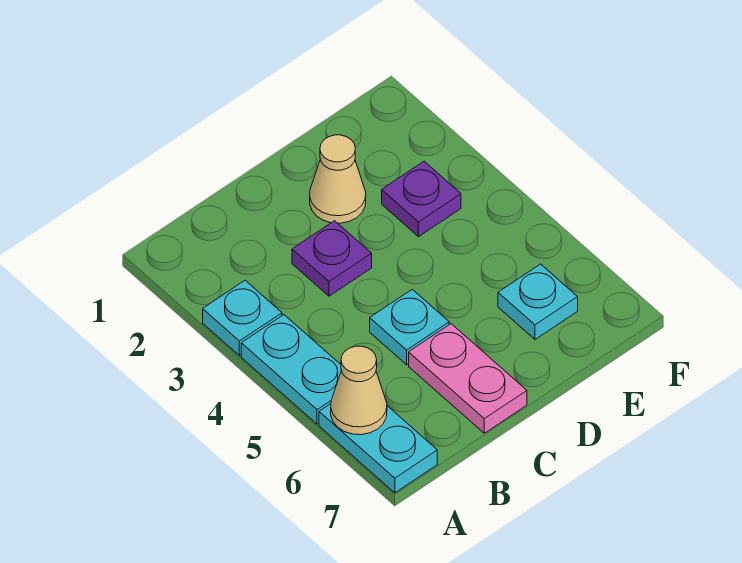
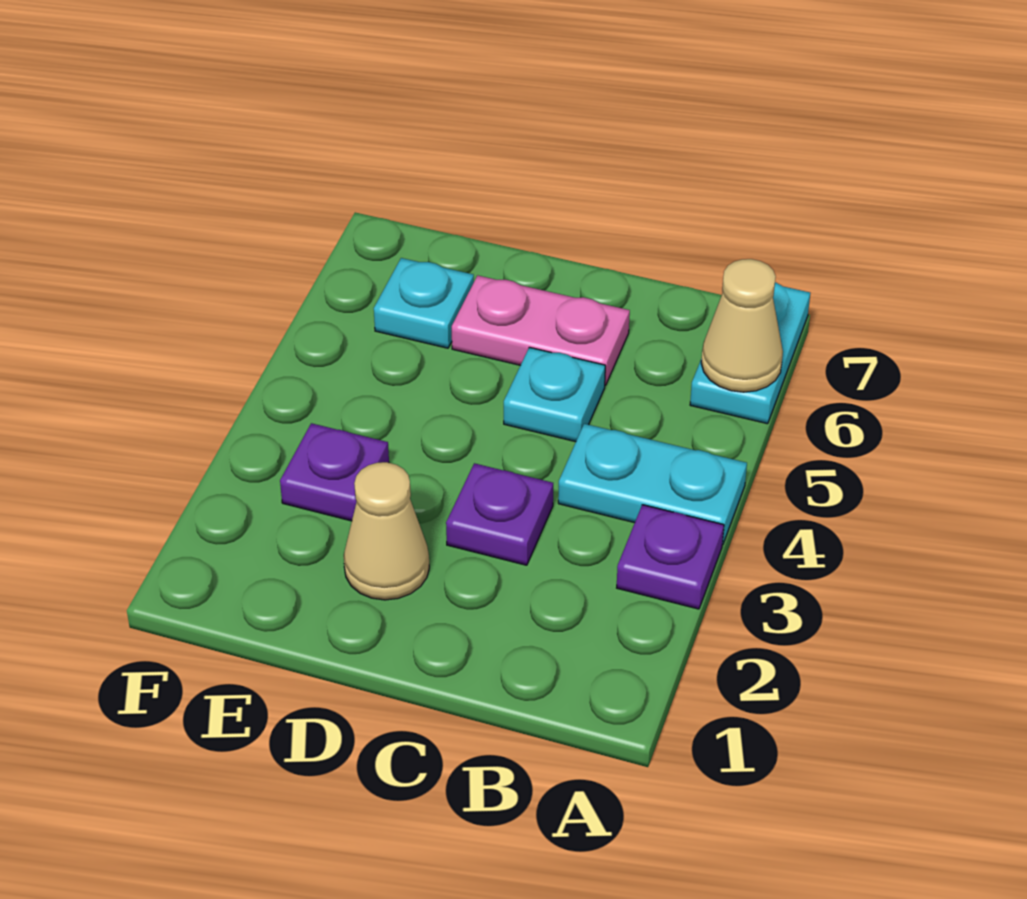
cyan plate A3 level 1 -> purple plate A3 level 1
cyan plate A4:A5 level 1 -> cyan plate A4:B4 level 1
pink plate C6:C7 level 1 -> pink plate C6:D6 level 1

